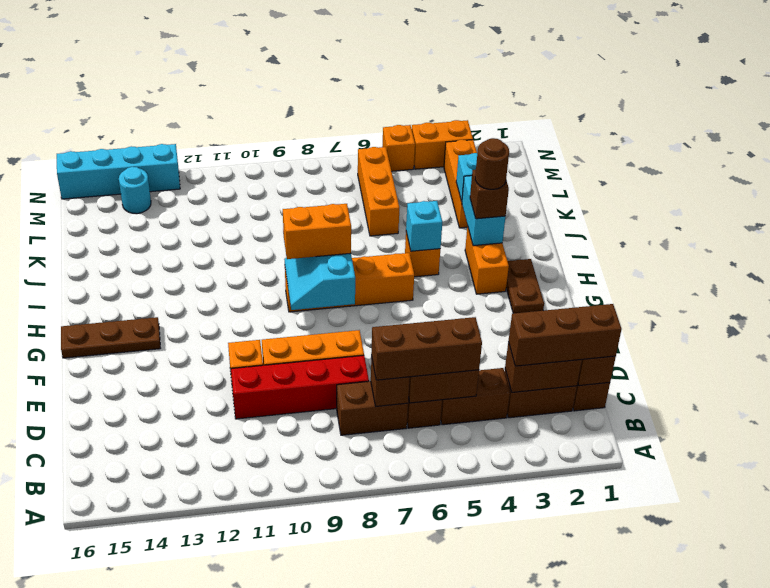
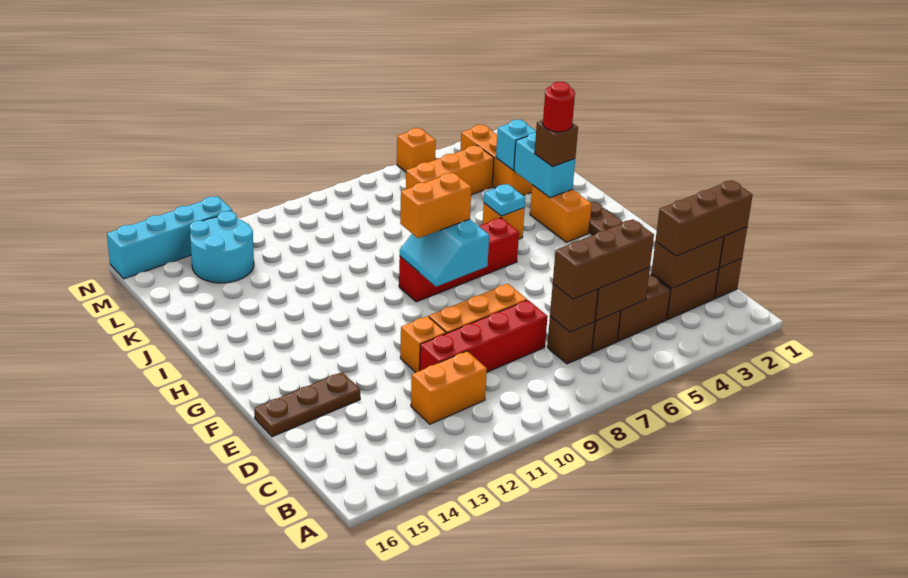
brown brick C7:C8 level 1 -> brown brick C7 level 1
brown plate G14:G16 level 1 -> brown plate E14:E16 level 1
orange brick H6:H9 level 1 -> red brick H6:H9 level 1
brown round brick I3 level 4 -> red round brick I3 level 4
cyan brick I5 level 2 -> cyan plate I5 level 2
orange brick K6:M6 level 1 -> orange brick L4:L6 level 1
cyan round brick M14 level 1 -> cyan round brick L13:M14 level 1
orange brick N3:N4 level 1 -> orange brick C11:C12 level 1

